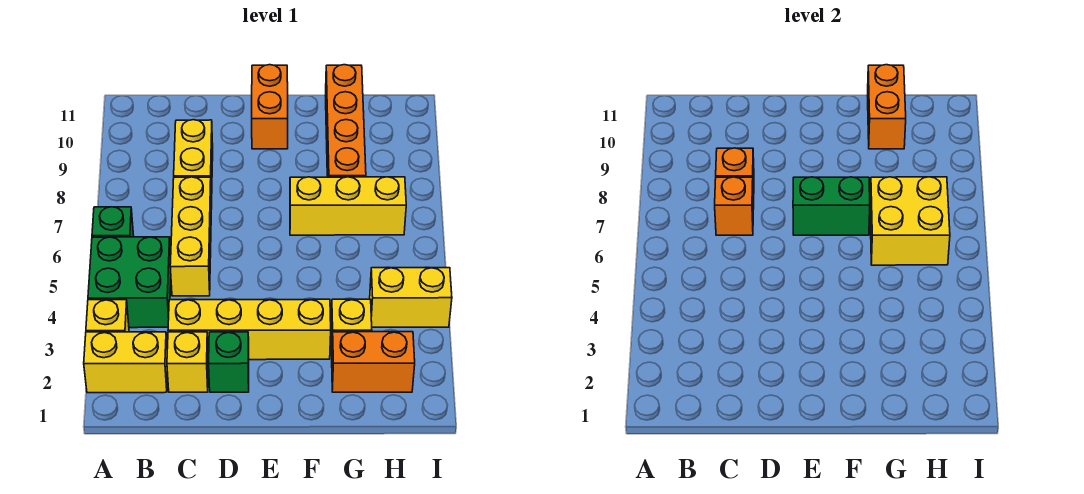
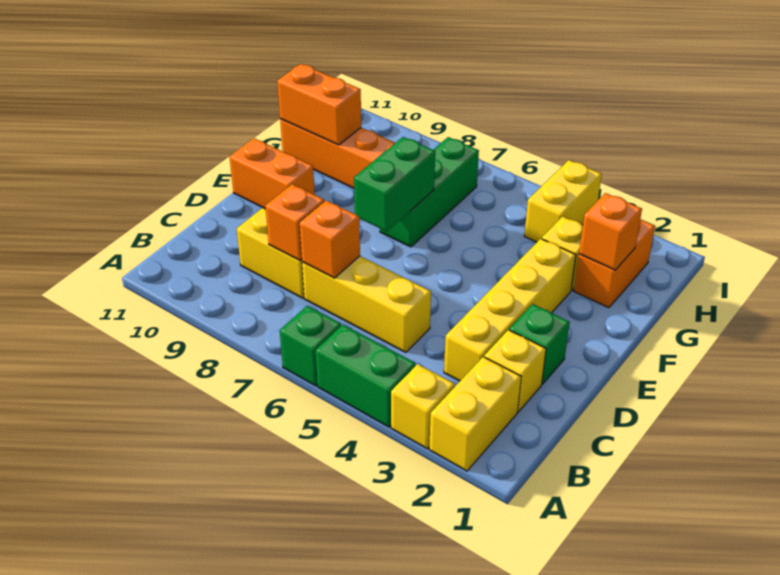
green brick A4:B5 level 1 -> green brick A4:A5 level 1
yellow brick F7:H7 level 1 -> green brick F7:H7 level 1
none -> orange brick G2 level 2
yellow brick G6:H7 level 2 -> none

